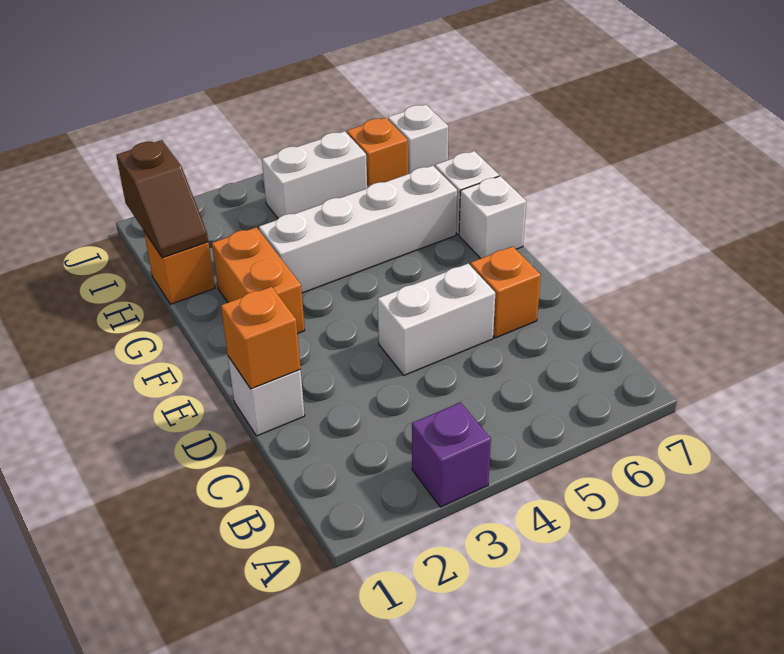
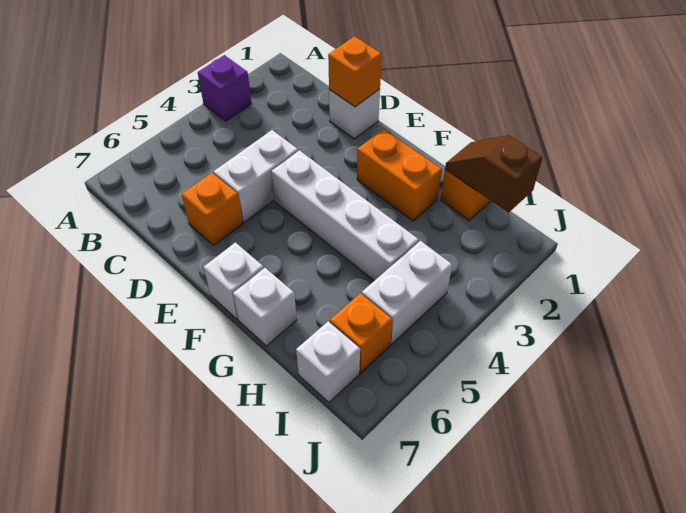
white brick G3:G6 level 1 -> white brick E4:H4 level 1

